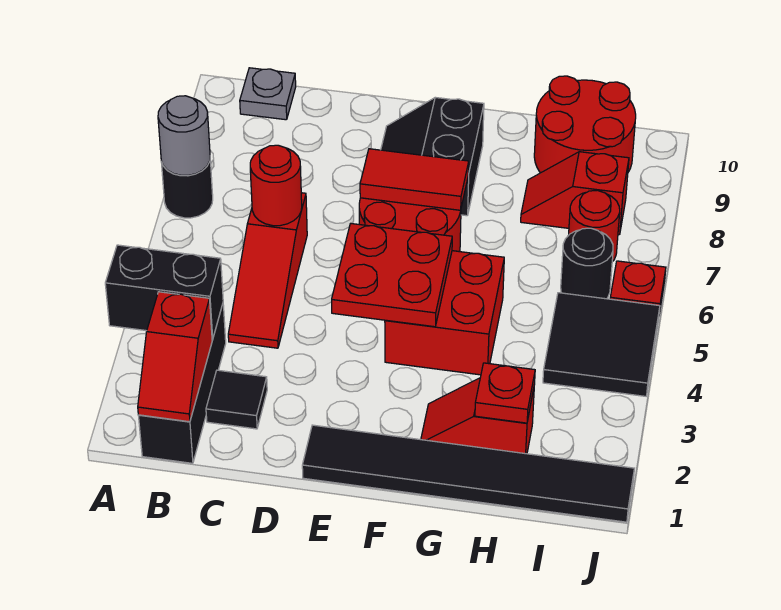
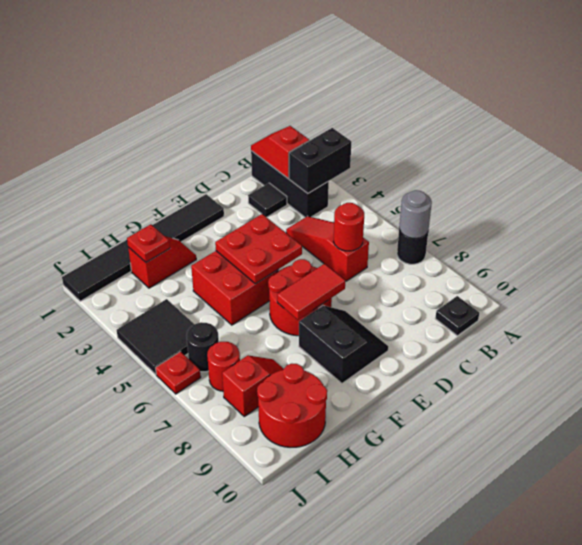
grey plate B10 level 1 -> black plate B10 level 1

